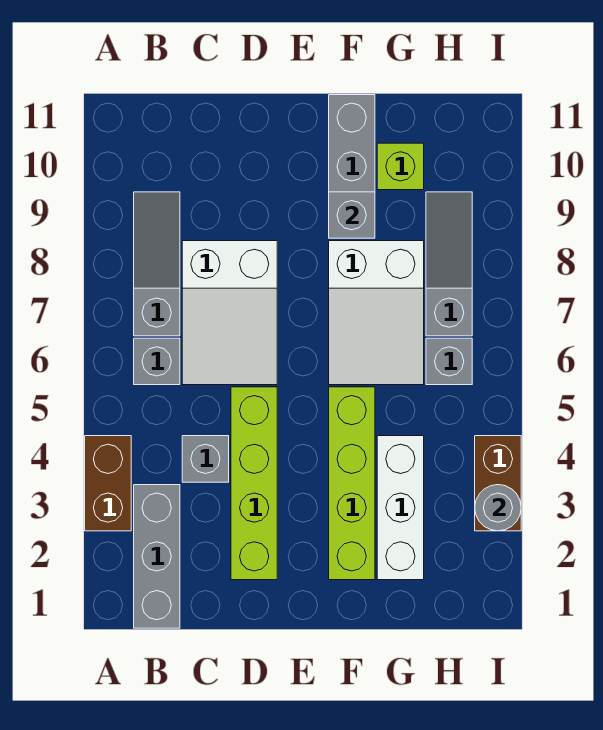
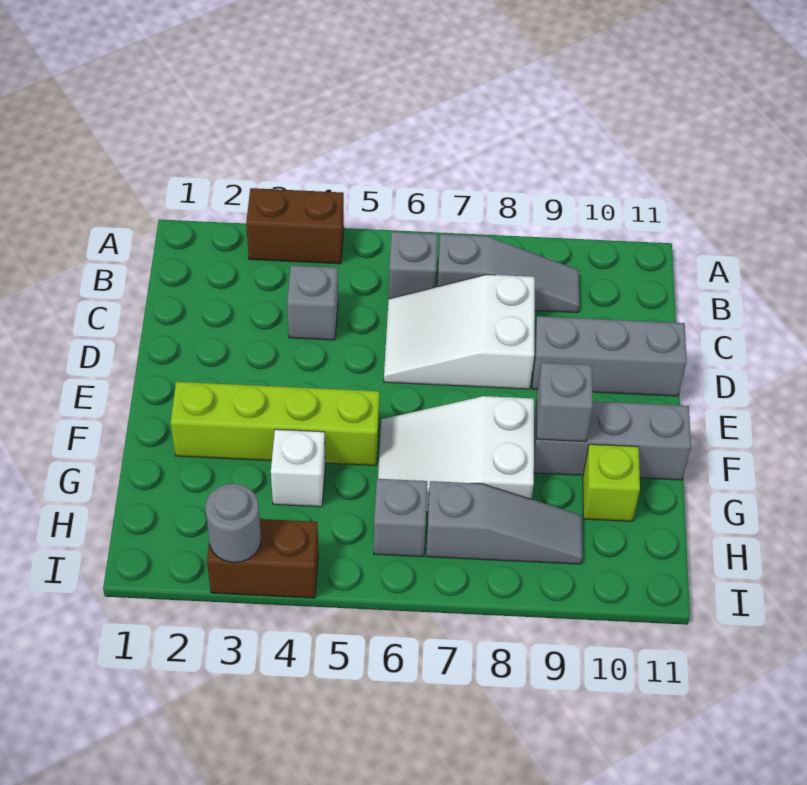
grey brick B1:B3 level 1 -> grey brick D9:D11 level 1
lime brick D2:D5 level 1 -> none
white brick G2:G4 level 1 -> white brick G4 level 1

